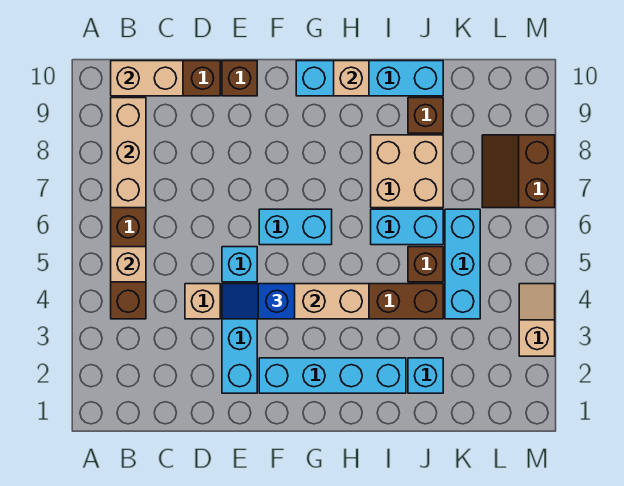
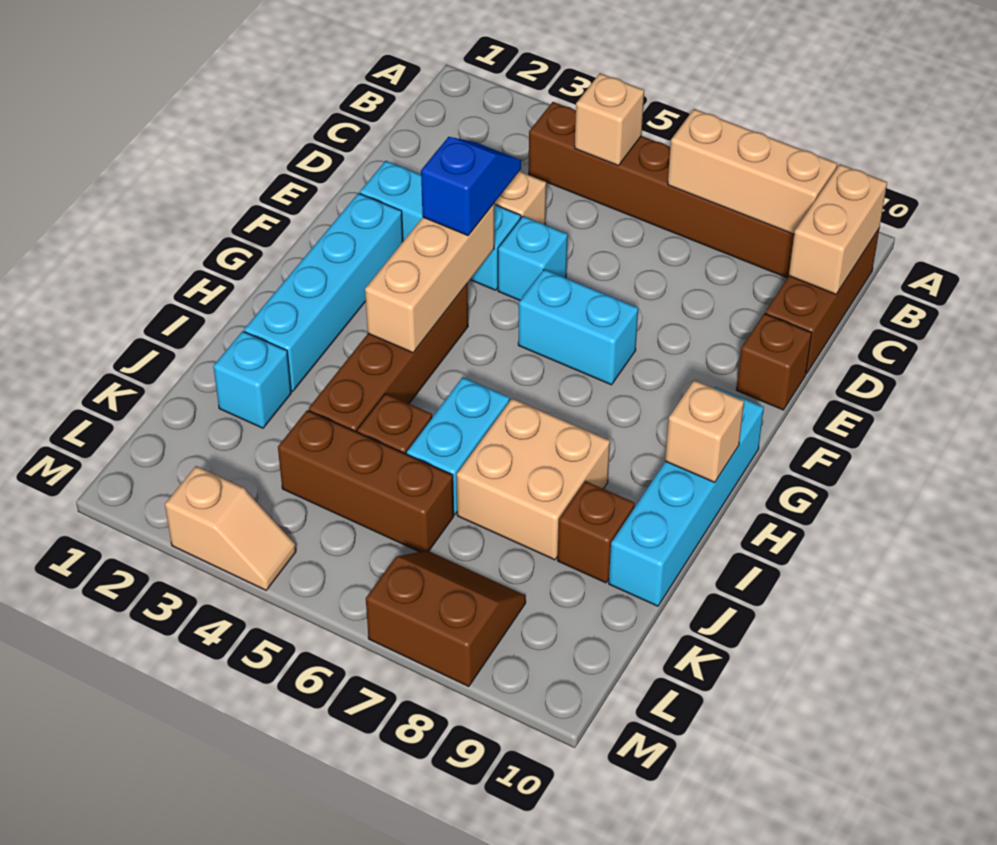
cyan brick F6:G6 level 1 -> cyan brick F6:F7 level 1
cyan brick K4:K6 level 1 -> brown brick K4:K6 level 1

